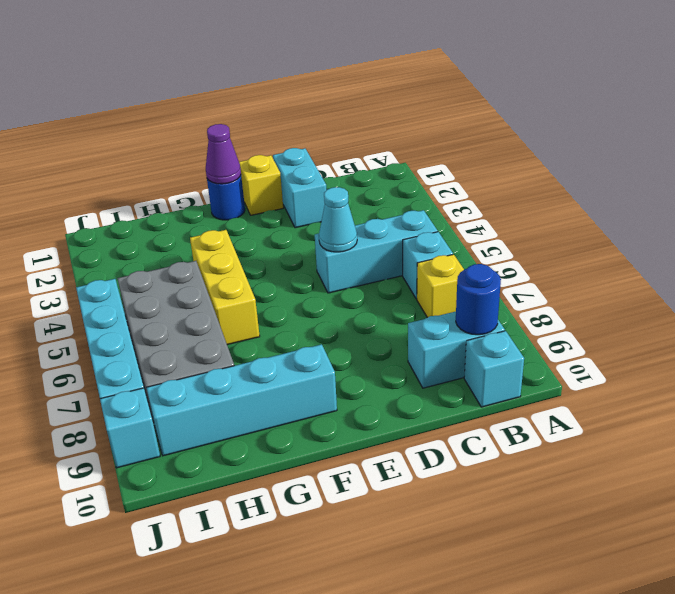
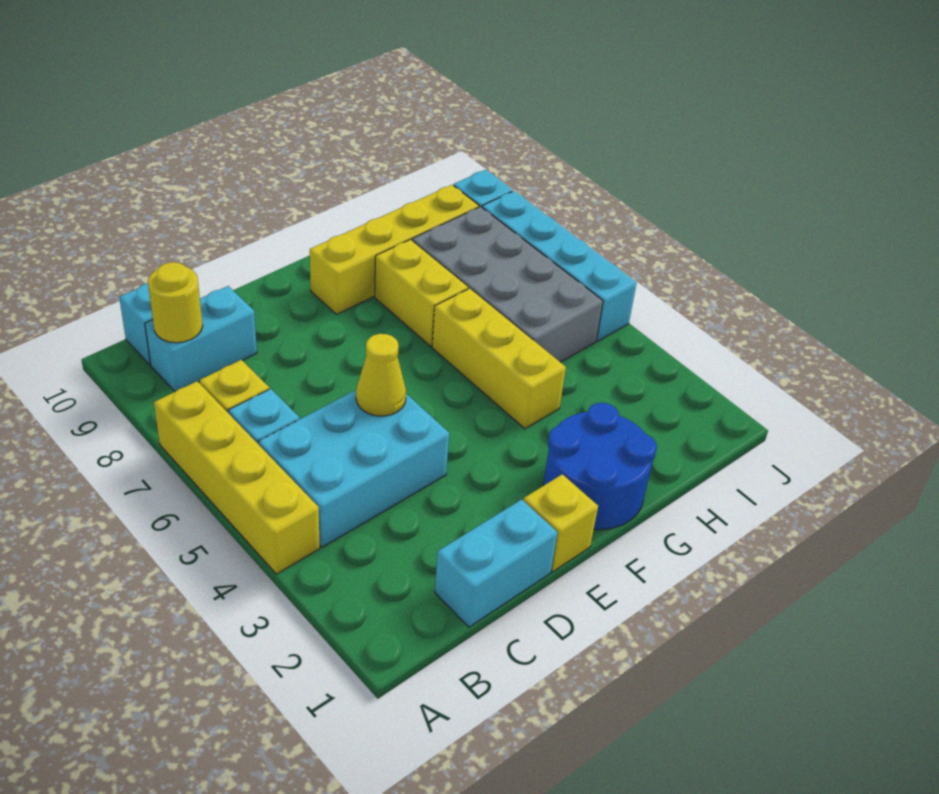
none -> yellow brick A4:A7 level 1
cyan brick B5:D5 level 1 -> cyan brick B4:D5 level 1
blue round brick B9 level 2 -> yellow round brick B9 level 2
cyan brick D1:D2 level 1 -> cyan brick C1:D1 level 1
cyan cone D5 level 2 -> yellow cone D5 level 2
blue round brick F1 level 1 -> blue round brick F1:G2 level 1
purple cone F1 level 2 -> none
cyan brick F9:I9 level 1 -> yellow brick F9:I9 level 1
none -> yellow brick G7:G8 level 1

